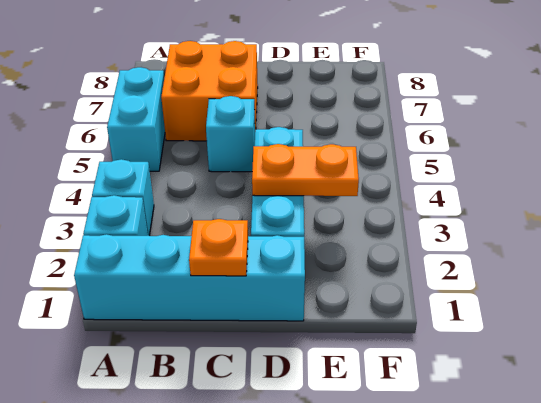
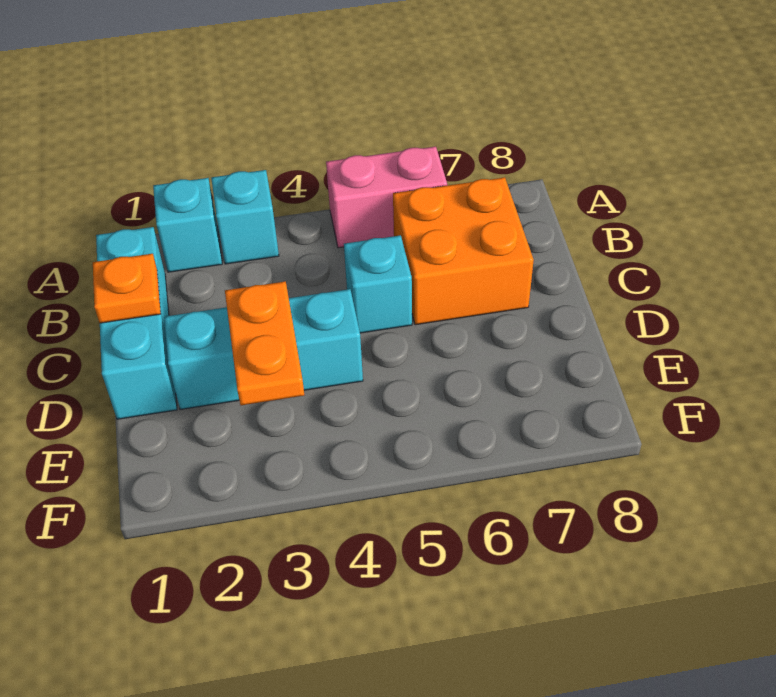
cyan brick A1:D1 level 1 -> cyan brick B1:D1 level 1
cyan brick A5:A6 level 1 -> pink brick A5:A6 level 1

